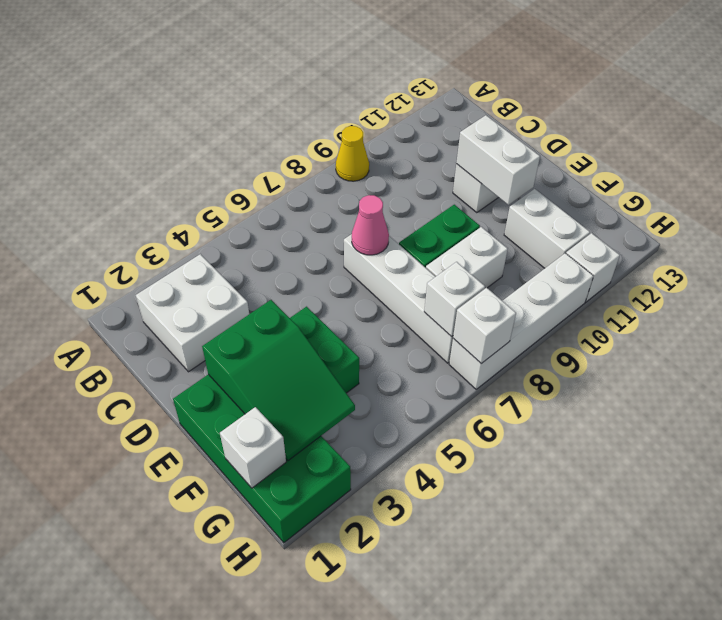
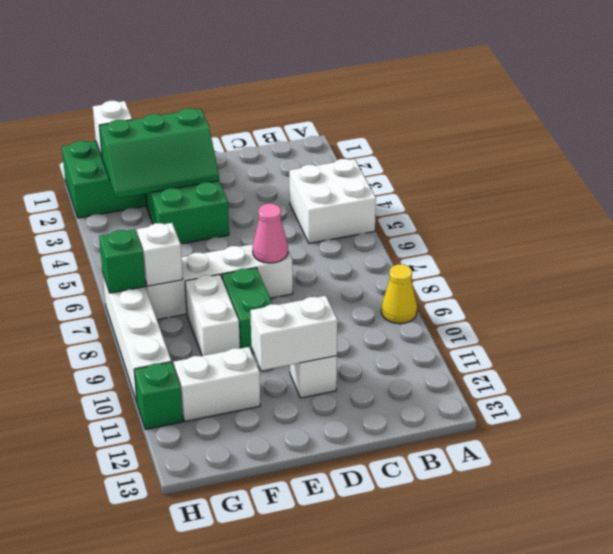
white brick B2:C3 level 1 -> white brick A4:B5 level 1
green slope E2:G3 level 2 top E -> green slope E2:G3 level 2 top 2
white brick H7 level 2 -> green brick H7 level 2
white brick H11 level 1 -> green brick H11 level 1

